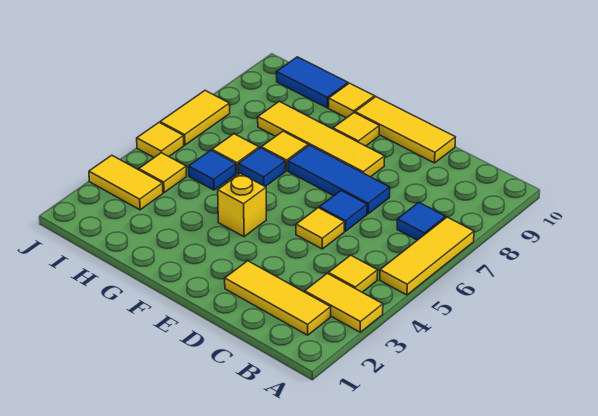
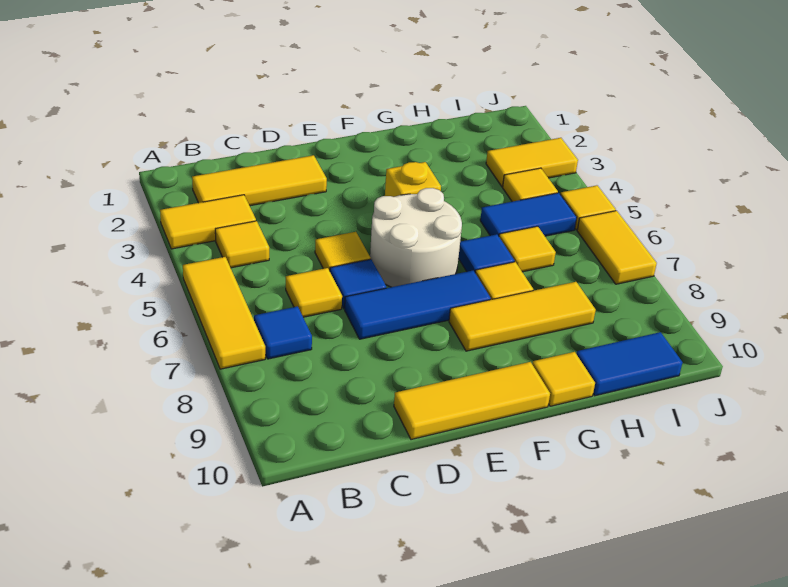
none -> white round brick E5:F6 level 1
yellow tile E8:H8 level 1 -> yellow tile F8:H8 level 1
yellow tile F9 level 1 -> yellow tile C6 level 1
blue tile H5 level 1 -> blue tile H5:I5 level 1

